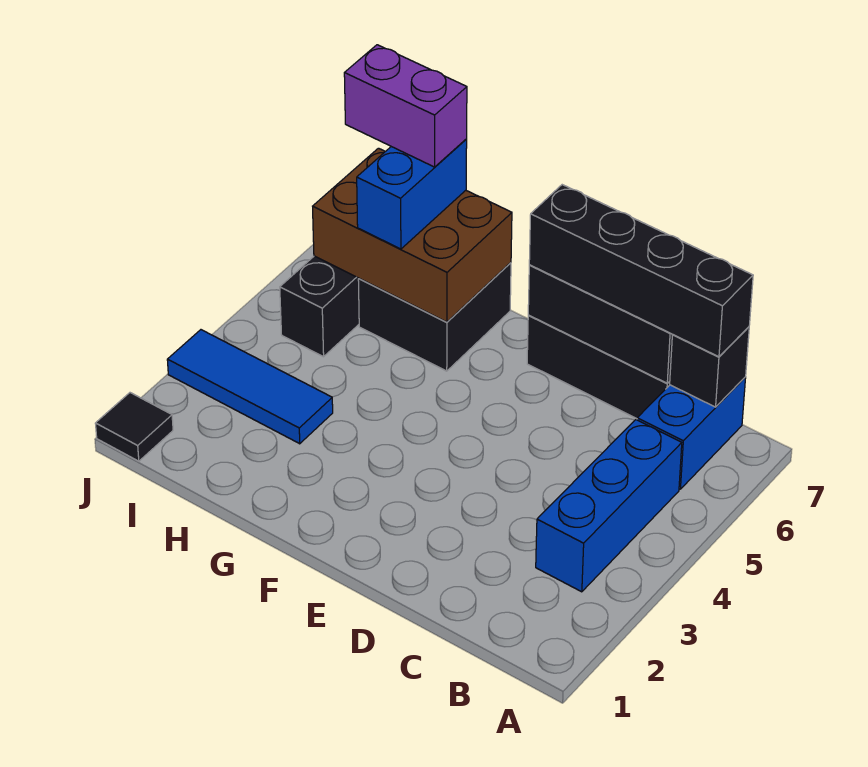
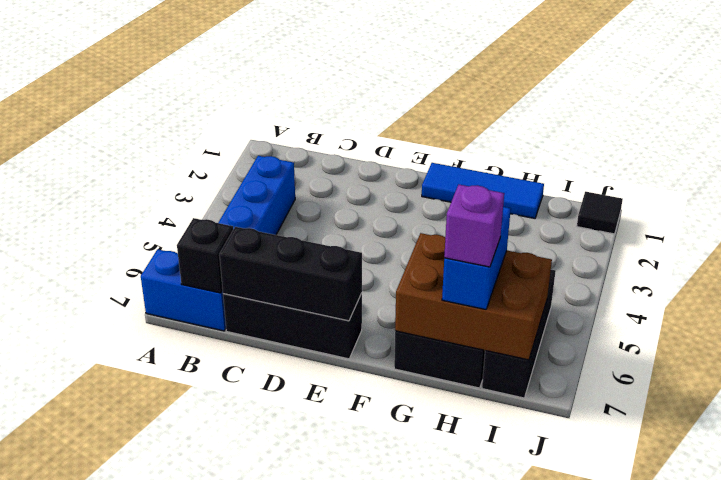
blue brick B6:B7 level 1 -> blue brick A7:B7 level 1
black brick B7:E7 level 3 -> none
blue tile H3:J3 level 1 -> blue tile F1:H1 level 1
purple brick H7:I7 level 4 -> purple brick H7 level 4

